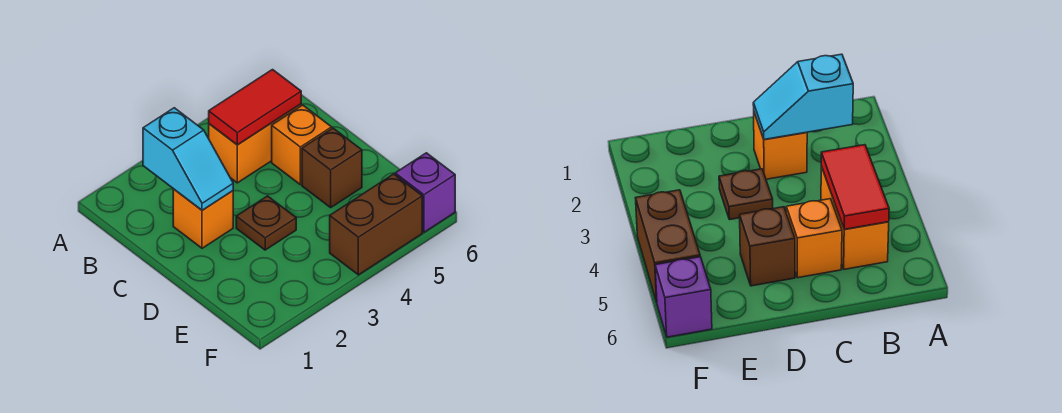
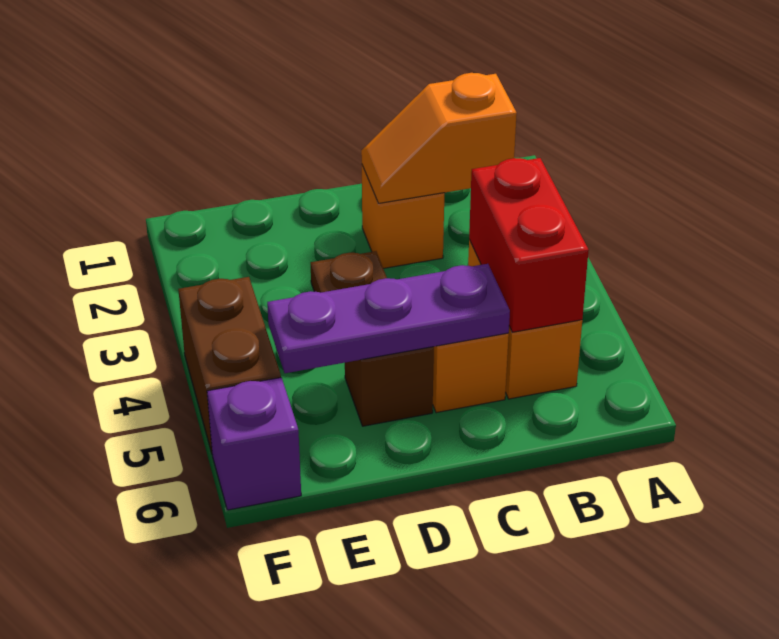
cyan slope B2:C2 level 2 top B -> orange slope B2:C2 level 2 top B
red tile B4:B5 level 2 -> red brick B4:B5 level 2
none -> purple plate C5:E5 level 2

